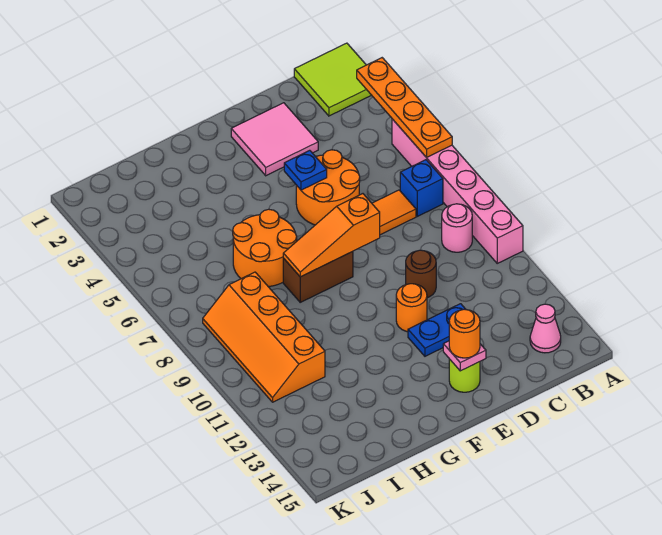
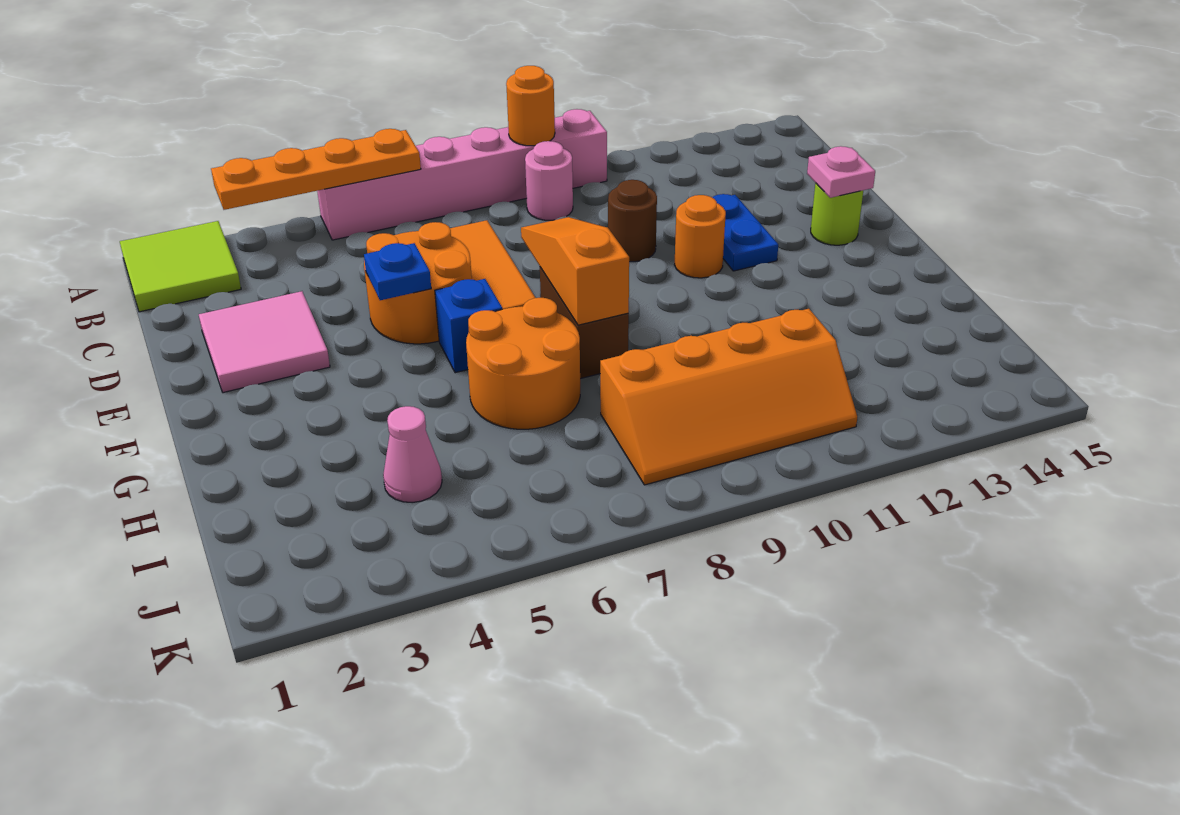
blue brick B7 level 1 -> blue brick F6 level 1
pink cone B14 level 1 -> pink cone I4 level 1
orange slope E8:G8 level 2 top E -> orange slope E8:G8 level 2 top G
orange round brick E14 level 3 -> orange round brick A9 level 2

